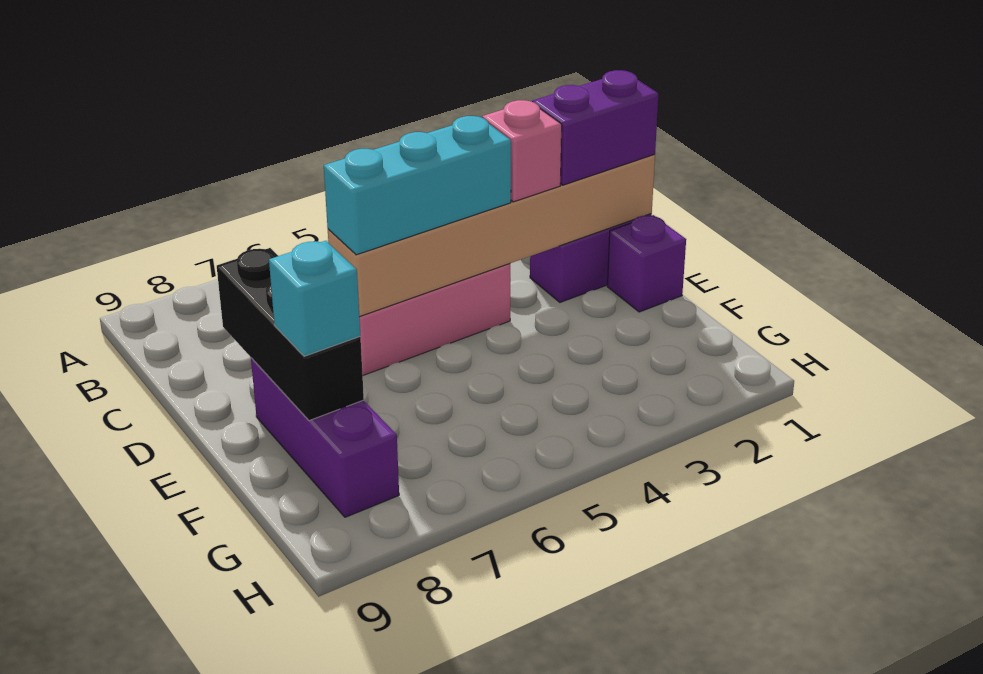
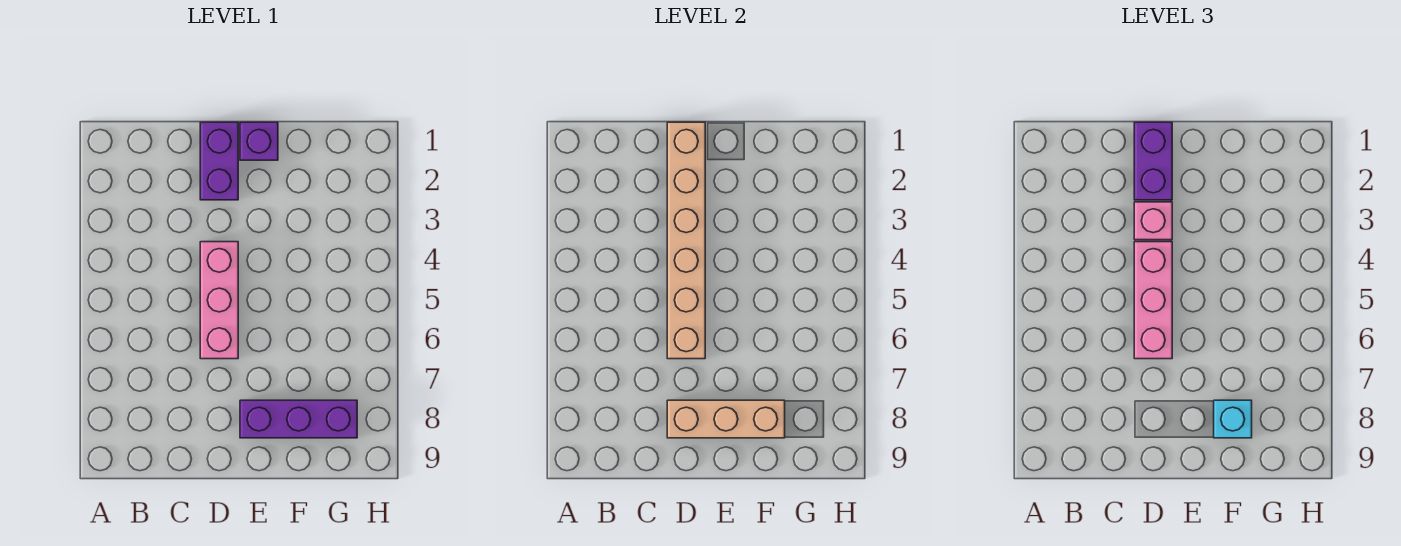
cyan brick D4:D6 level 3 -> pink brick D4:D6 level 3
black brick D8:F8 level 2 -> tan brick D8:F8 level 2

